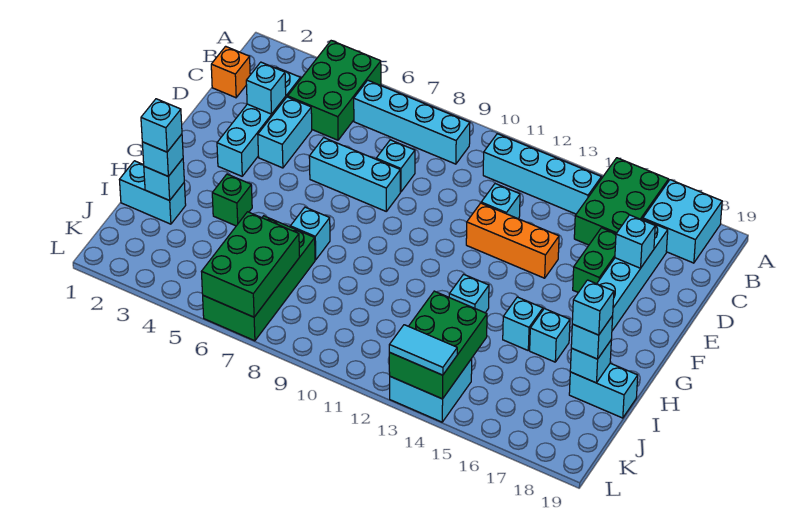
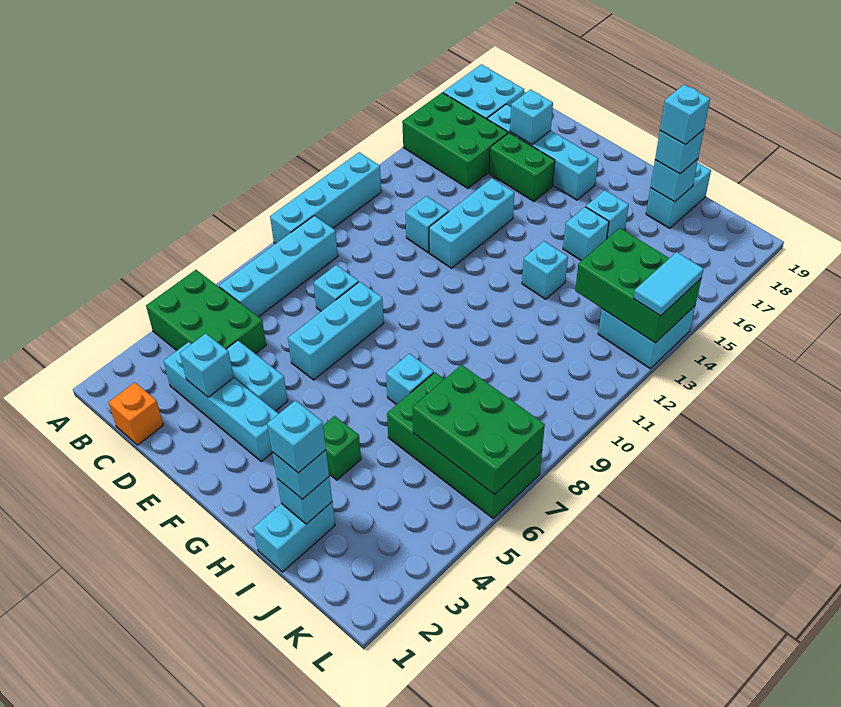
cyan brick B11:B14 level 1 -> cyan brick A9:A12 level 1
orange brick E12:E14 level 1 -> cyan brick E12:E14 level 1

